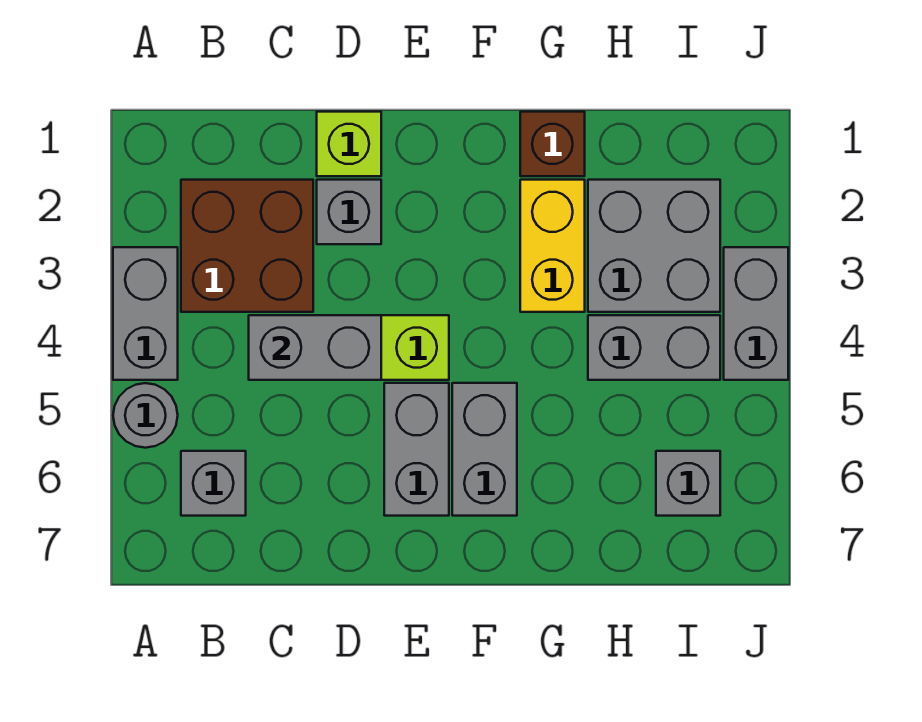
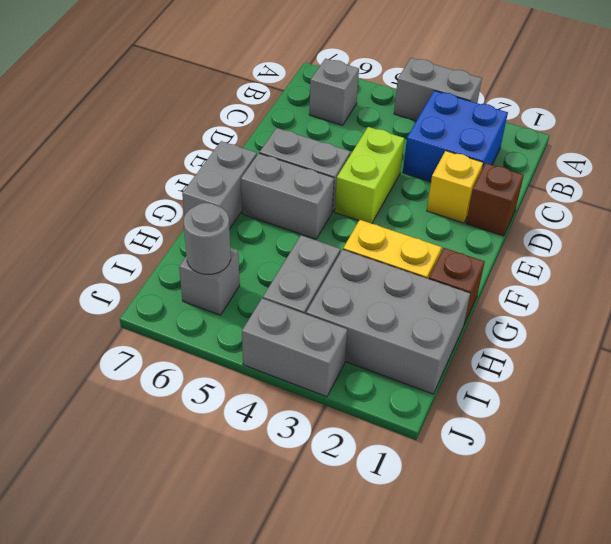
grey round brick A5 level 1 -> grey round brick I6 level 2
brown brick B2:C3 level 1 -> blue brick B2:C3 level 1
grey brick C4:D4 level 2 -> grey brick F7:G7 level 1
lime brick D1 level 1 -> brown brick D1 level 1
grey brick D2 level 1 -> yellow brick D2 level 1
grey brick H2:I3 level 1 -> grey brick H1:I3 level 1

